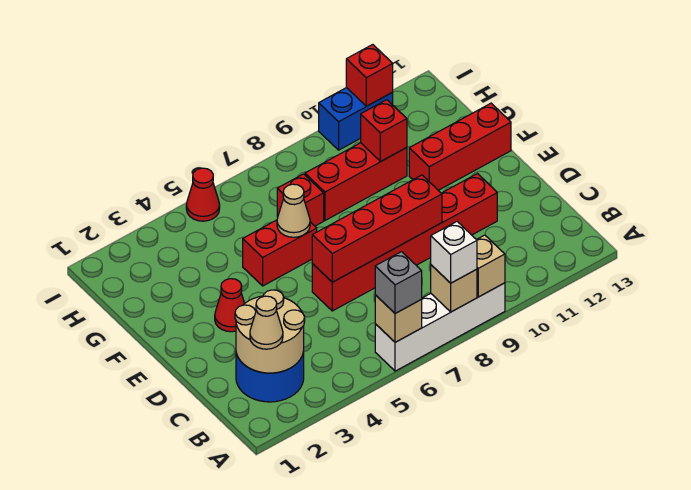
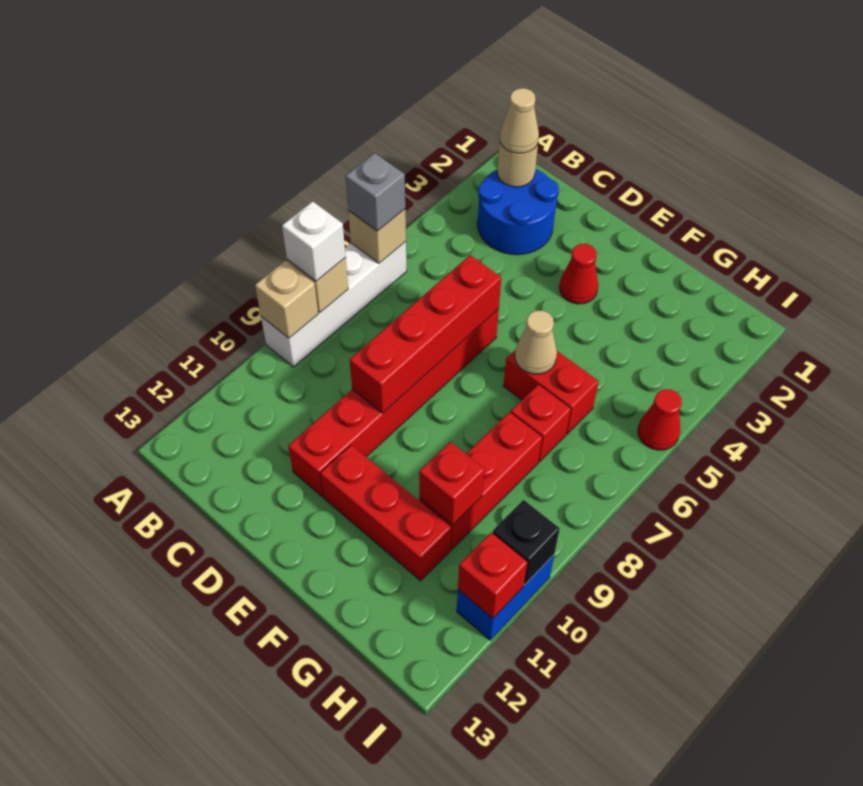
tan round brick B2:C3 level 2 -> tan round brick B2 level 2
red brick F5:F6 level 1 -> red brick F6:G6 level 1
red brick F11:F13 level 1 -> red brick E11:G11 level 1
none -> black brick I10 level 2

